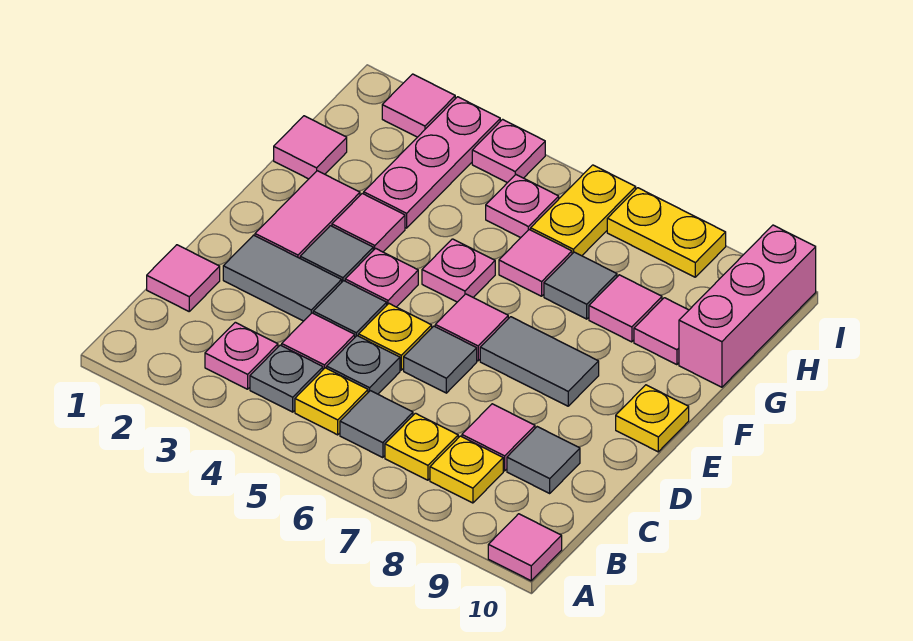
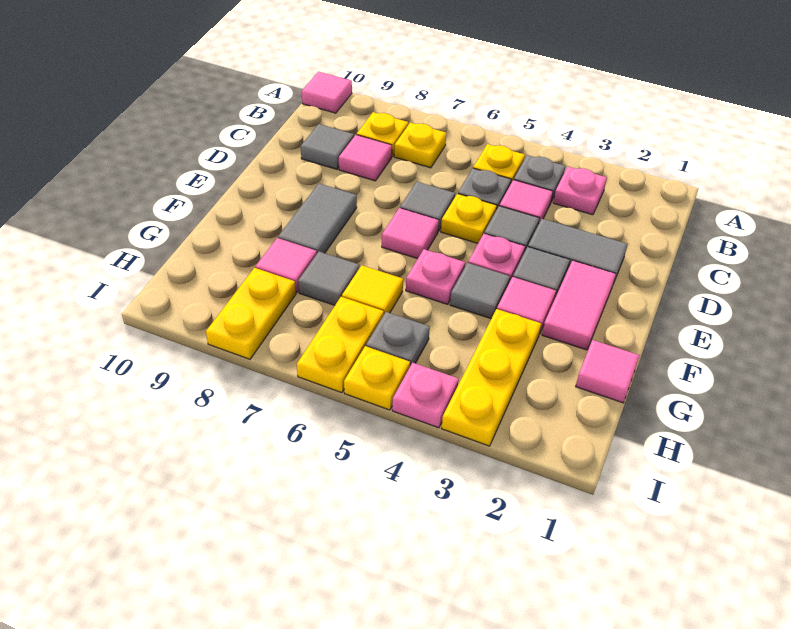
grey tile B6 level 1 -> grey tile F4 level 1
pink tile C1 level 1 -> none
grey tile E7:E8 level 1 -> grey tile E8:F8 level 1
yellow plate E10 level 1 -> yellow plate I5 level 1
pink plate G3:I3 level 1 -> yellow plate G3:I3 level 1
pink tile G6 level 1 -> yellow tile G6 level 1
pink tile G9 level 1 -> none
pink brick G10:I10 level 1 -> none
pink plate H5 level 1 -> grey plate H5 level 1
pink tile I2 level 1 -> none
yellow plate I7:I8 level 1 -> yellow plate H8:I8 level 1

